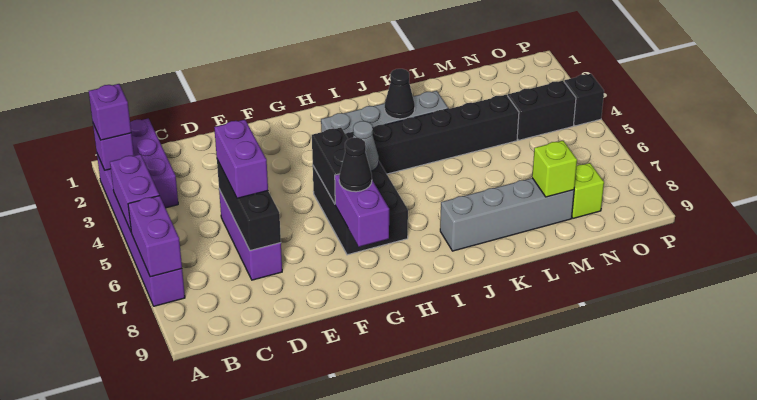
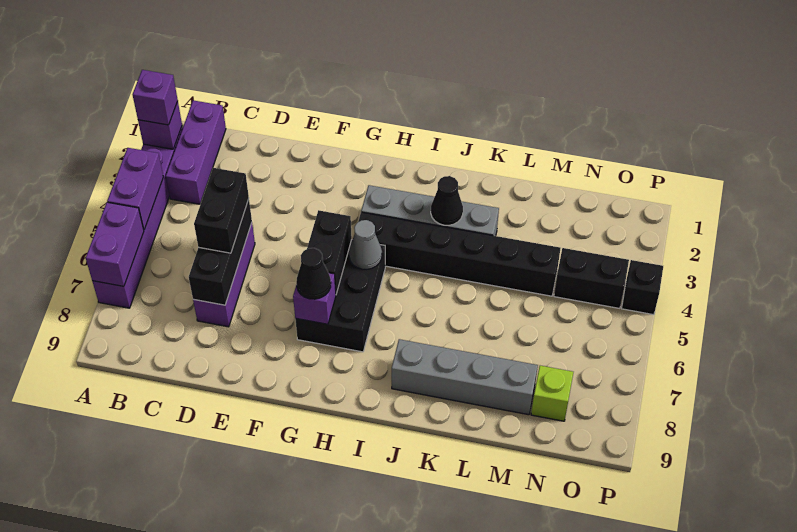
purple brick D5:D6 level 3 -> black brick D5:D6 level 3
purple brick G7:G8 level 2 -> purple brick G7 level 2
lime brick M8 level 2 -> none

